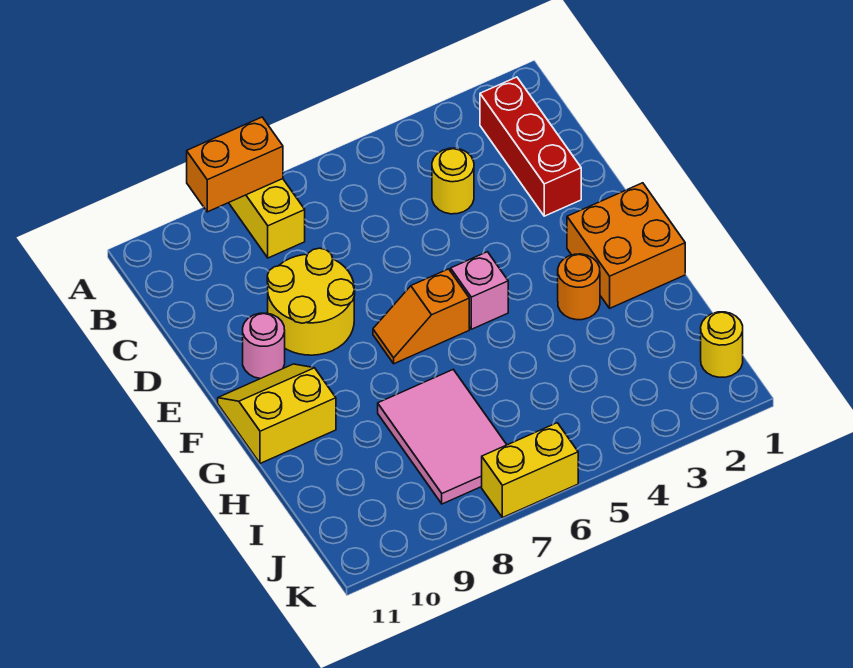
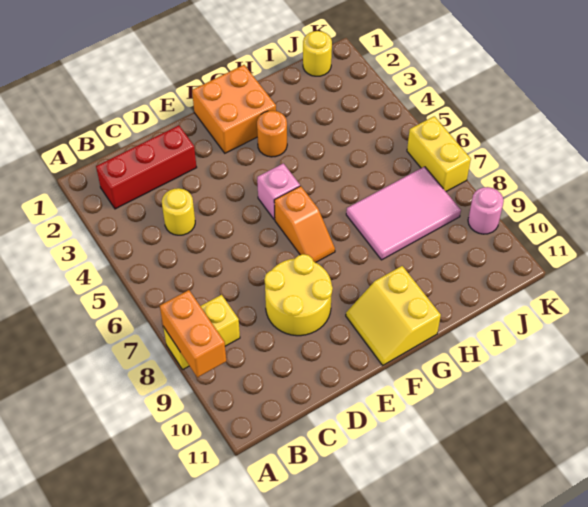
pink round brick E10 level 1 -> pink round brick K9 level 1

